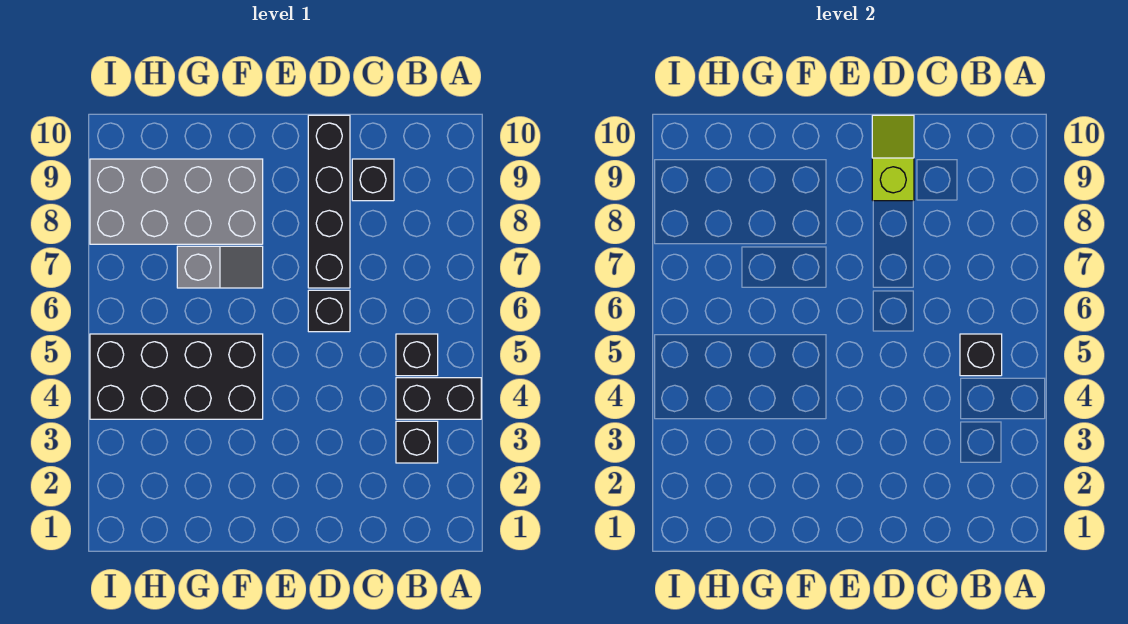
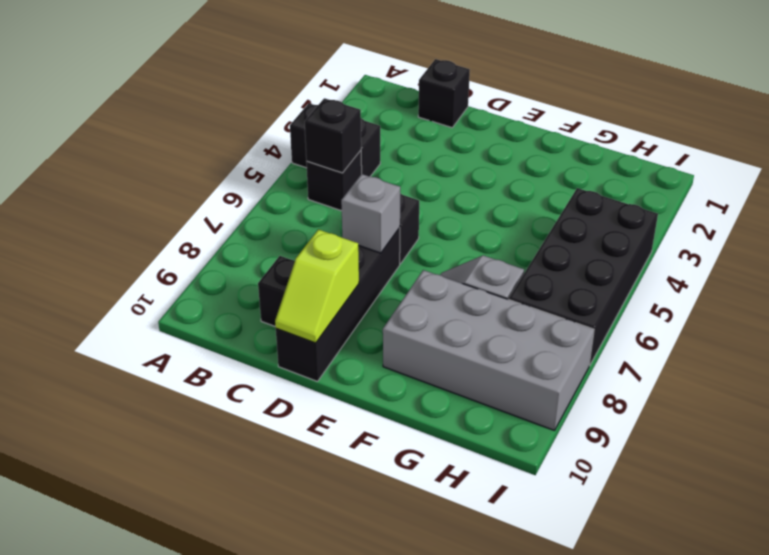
black brick B3 level 1 -> black brick C1 level 1
none -> grey brick D7 level 2
black brick F4:I5 level 1 -> black brick H4:I7 level 1

